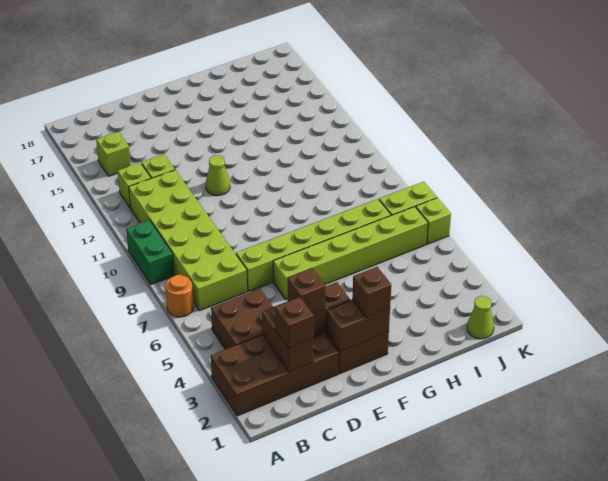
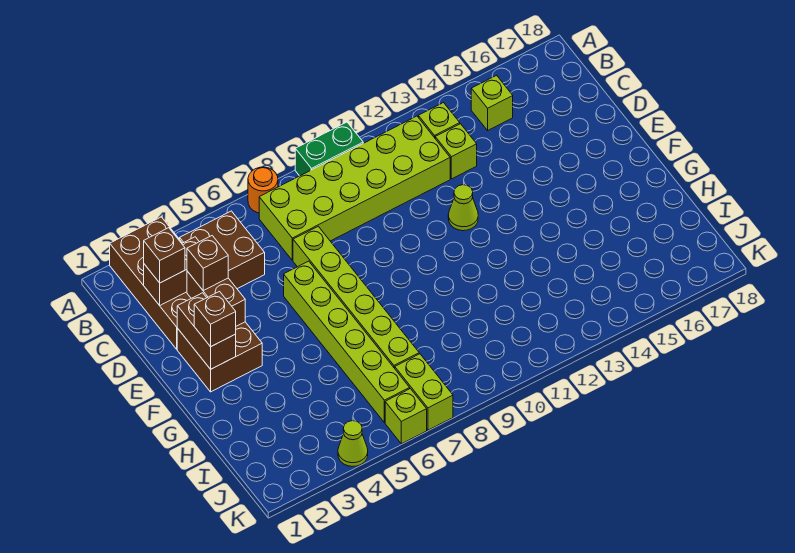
lime cone J1 level 1 -> lime cone K4 level 1

